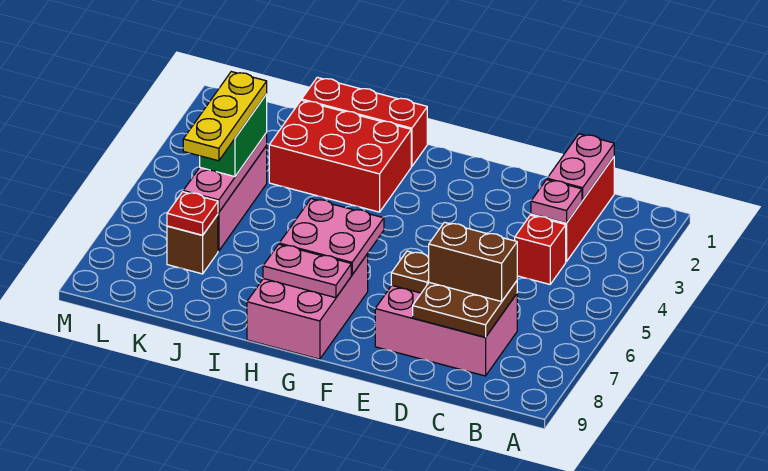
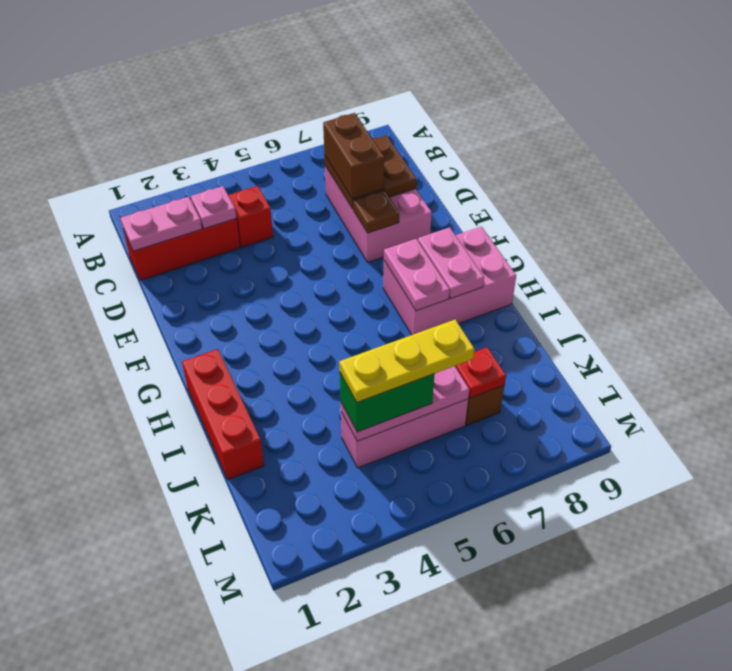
pink plate G6:H7 level 2 -> pink plate G7:H7 level 2
red brick H2:J3 level 1 -> none

